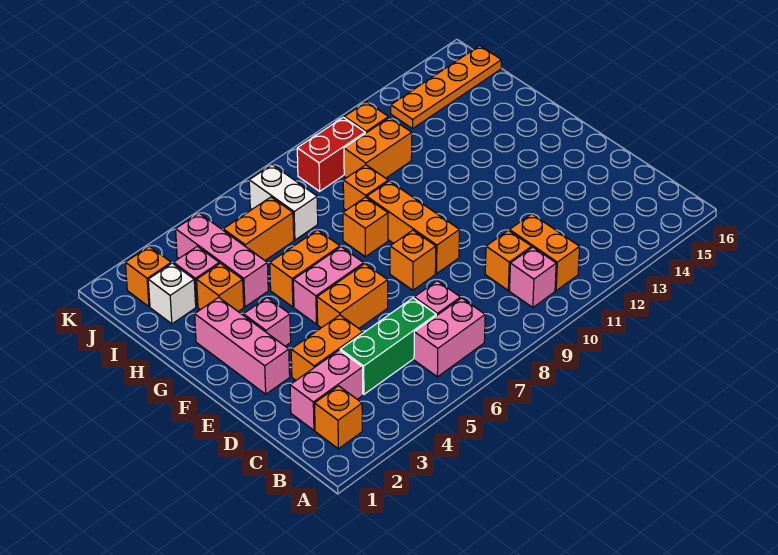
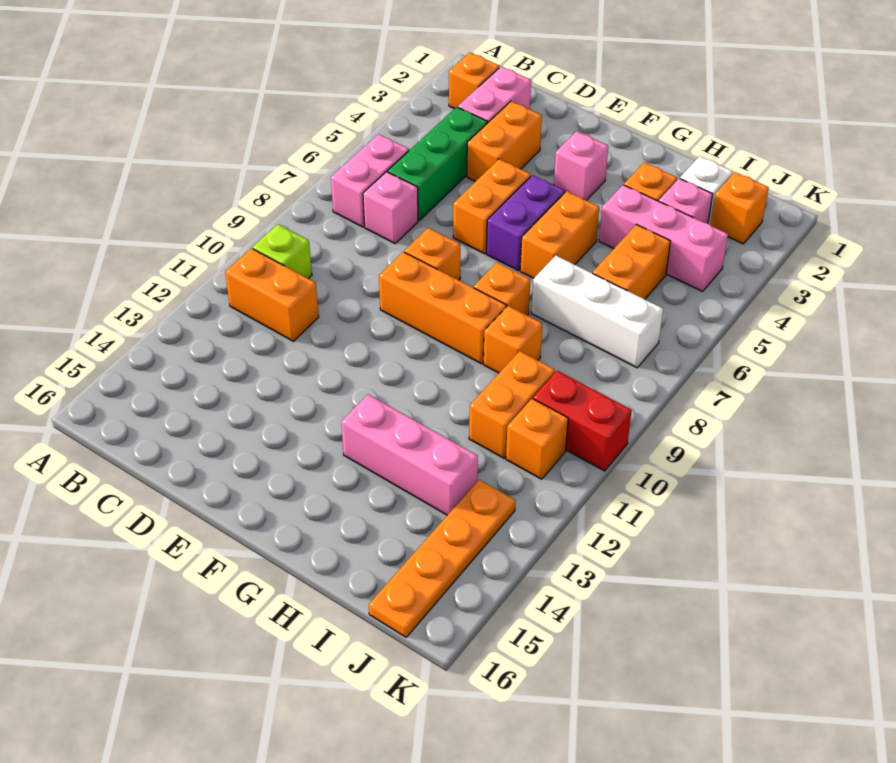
pink brick B10 level 1 -> lime brick B10 level 1
orange brick C10 level 1 -> none
pink brick E2:G2 level 1 -> pink brick G13:I13 level 1
pink brick F5:F6 level 1 -> purple brick F5:F6 level 1
white brick I7:J7 level 1 -> white brick H7:J7 level 1
red brick J9:J10 level 1 -> red brick J10:K10 level 1

